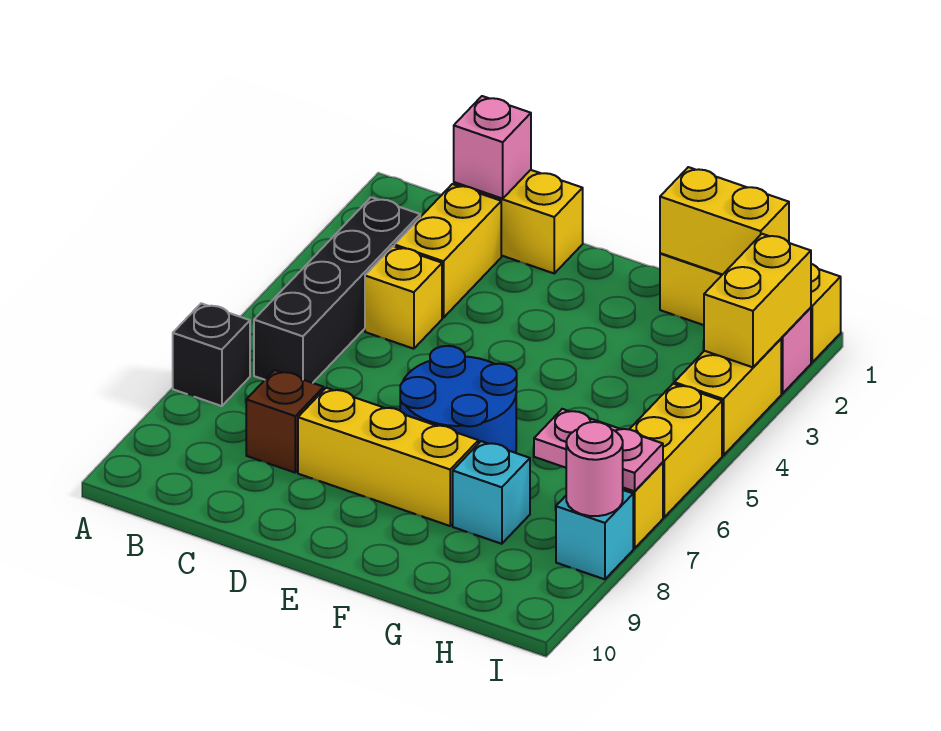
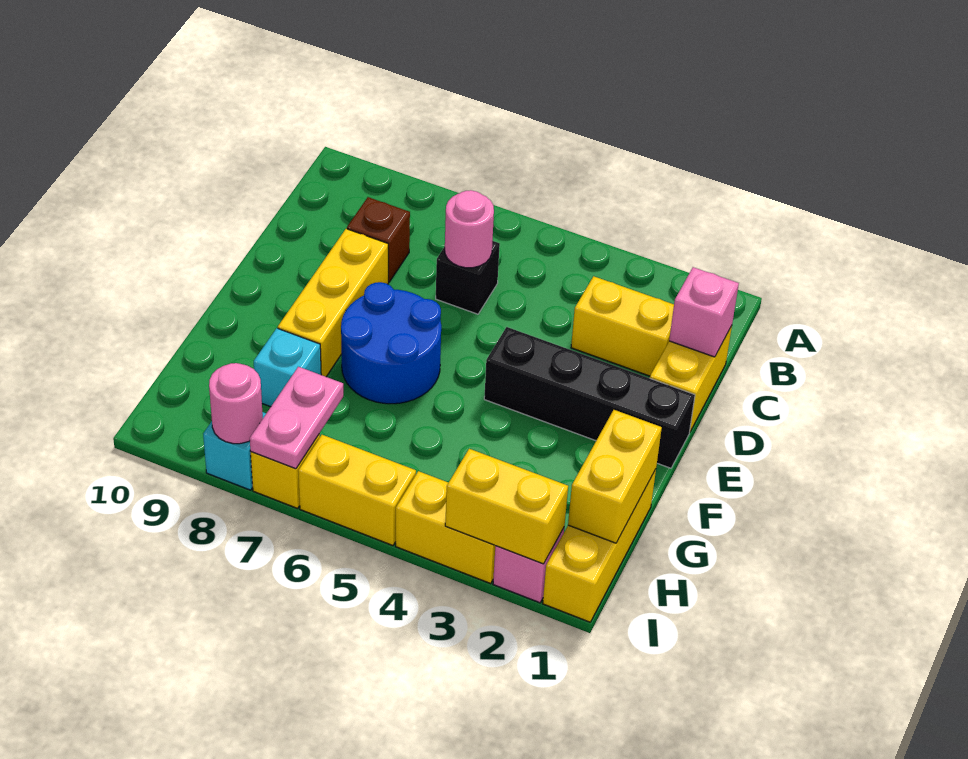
black brick A7 level 1 -> black brick C6 level 1
black brick B3:B6 level 1 -> black brick E1:E4 level 1
yellow brick C4 level 1 -> none
none -> pink round brick C6 level 2

